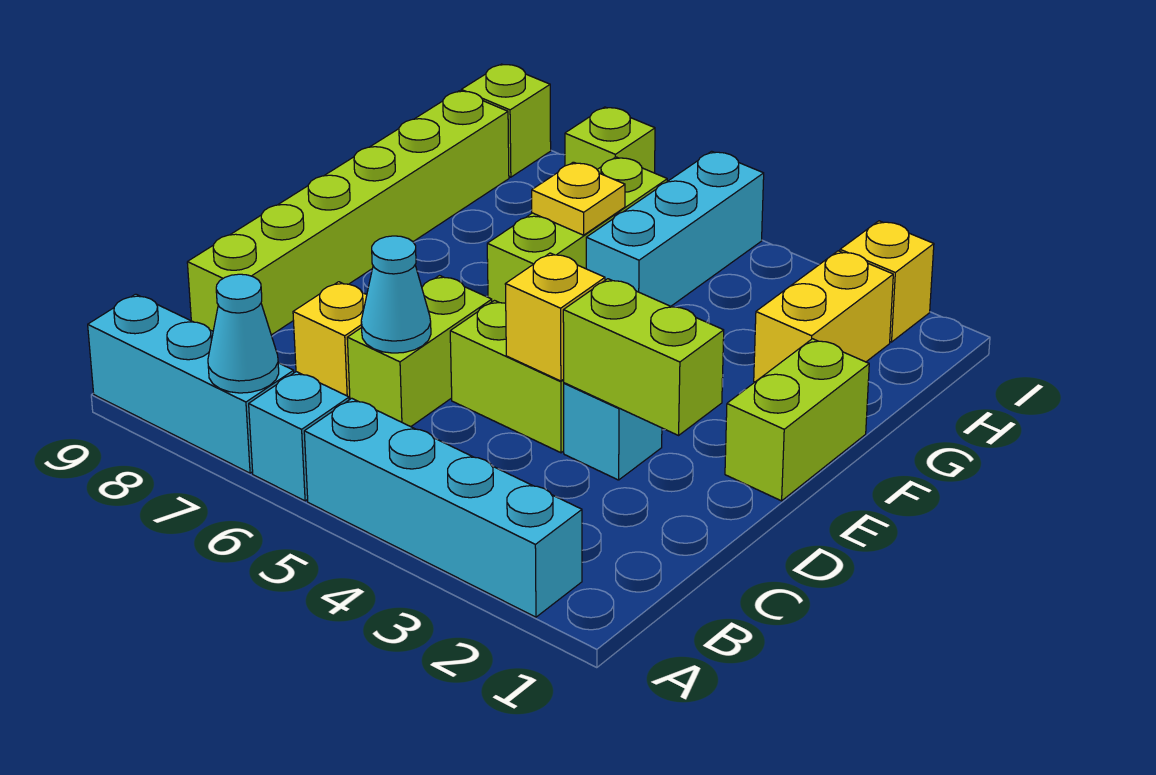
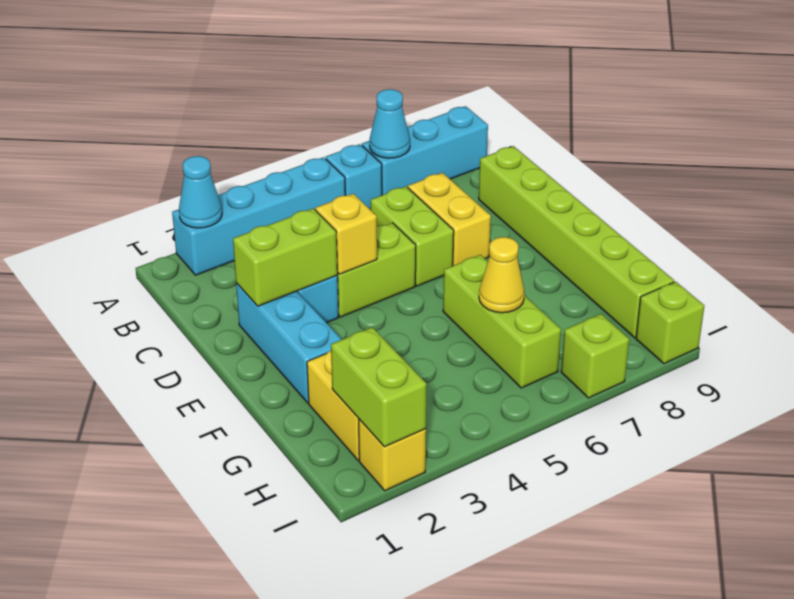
cyan cone C6 level 2 -> cyan cone A2 level 2
yellow brick C7 level 1 -> yellow brick C7:D7 level 1
lime brick E1:F1 level 1 -> lime brick H2:I2 level 2
cyan brick G5:I5 level 1 -> cyan brick D2:F2 level 1
yellow plate G6 level 2 -> yellow cone G6 level 2

